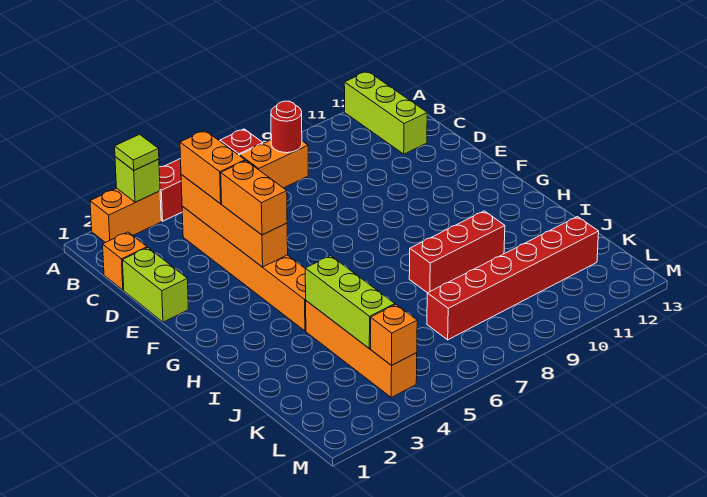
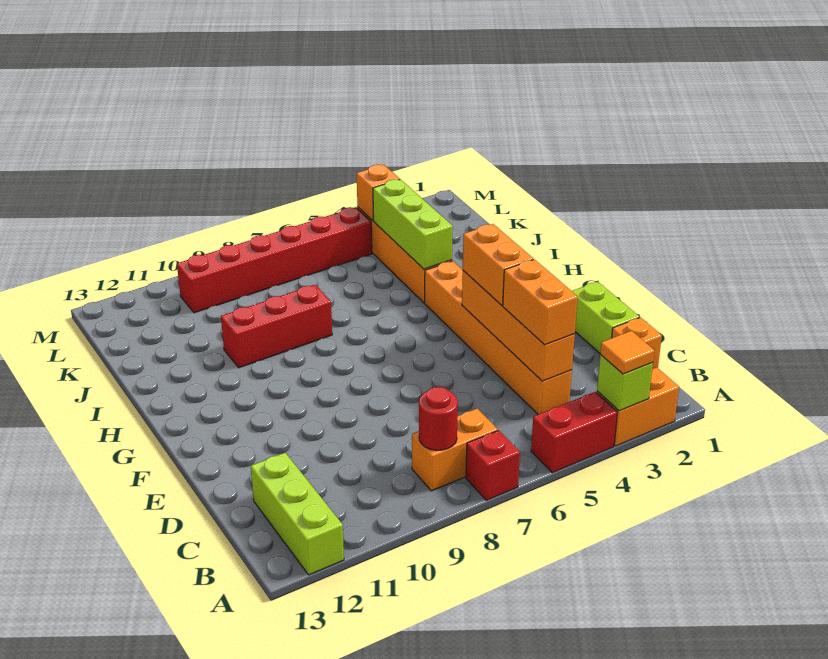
lime tile A3 level 3 -> orange tile A3 level 3
red brick K7:K12 level 1 -> red brick L5:L10 level 1

